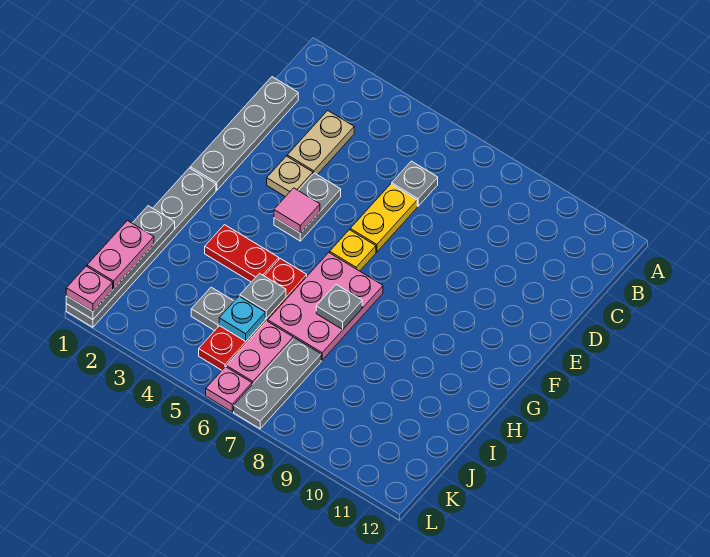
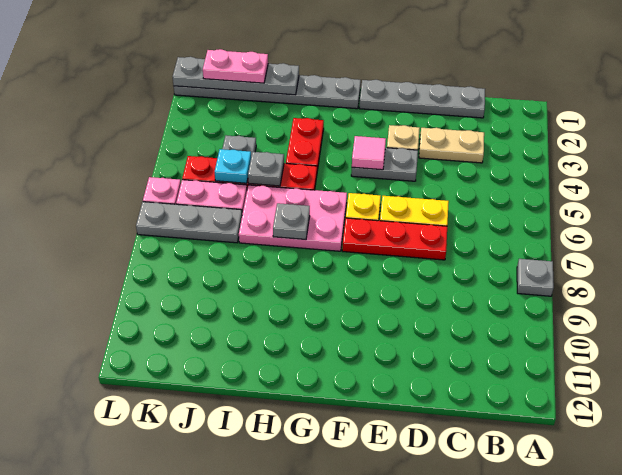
grey plate C6 level 1 -> grey plate A8 level 1
none -> red plate D7:F7 level 1
pink plate L1 level 3 -> none

